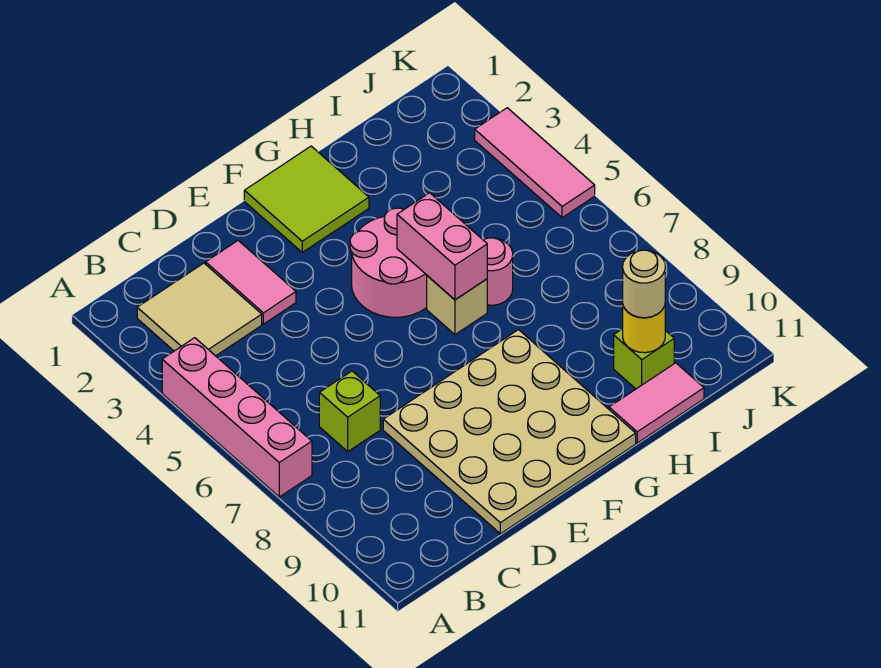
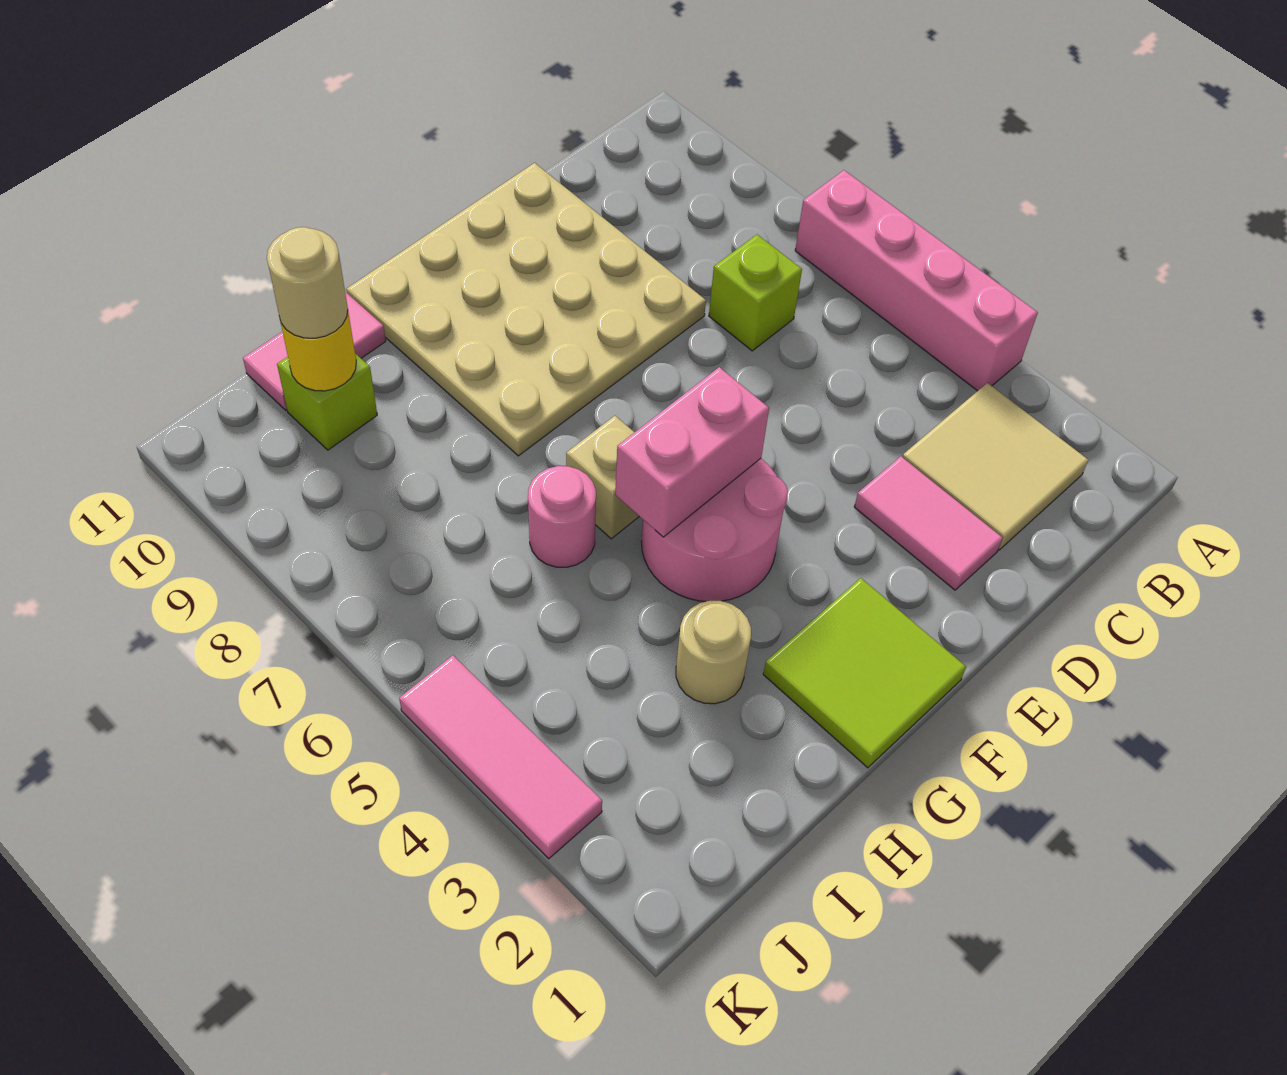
pink brick G5:G6 level 2 -> pink brick F5:G5 level 2
none -> tan round brick H3 level 1

